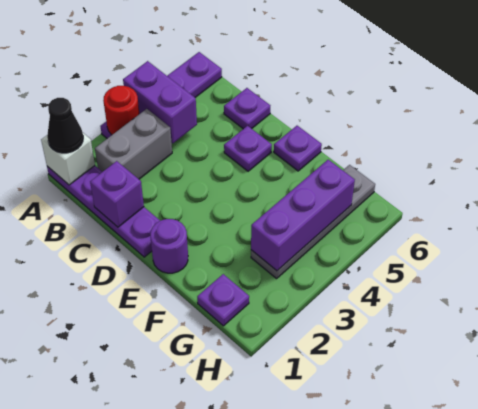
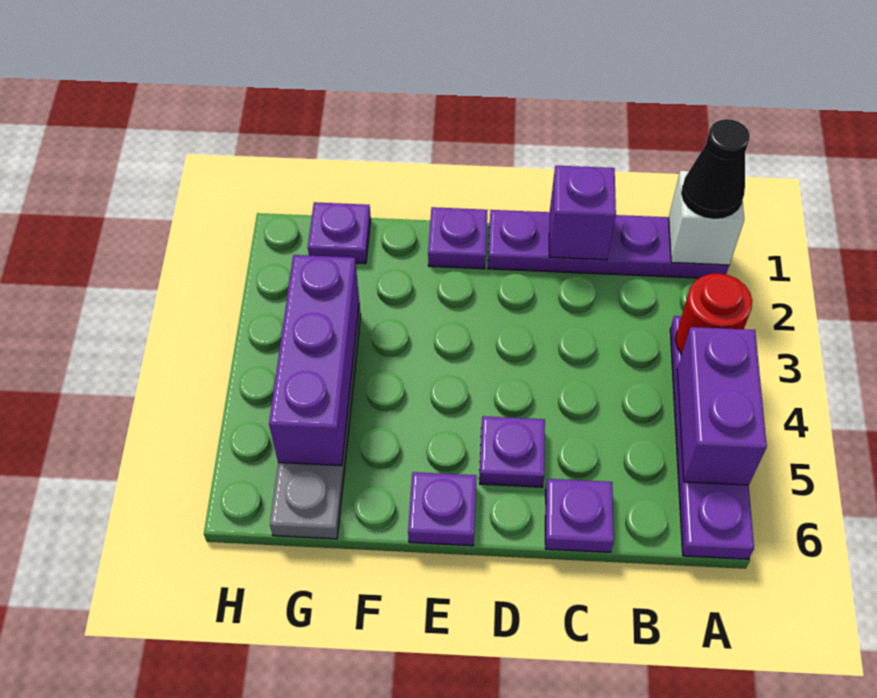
purple brick A4:B4 level 2 -> purple brick A4:A5 level 2
grey brick B2:B3 level 1 -> none
purple round brick E1 level 1 -> purple plate E1 level 1

